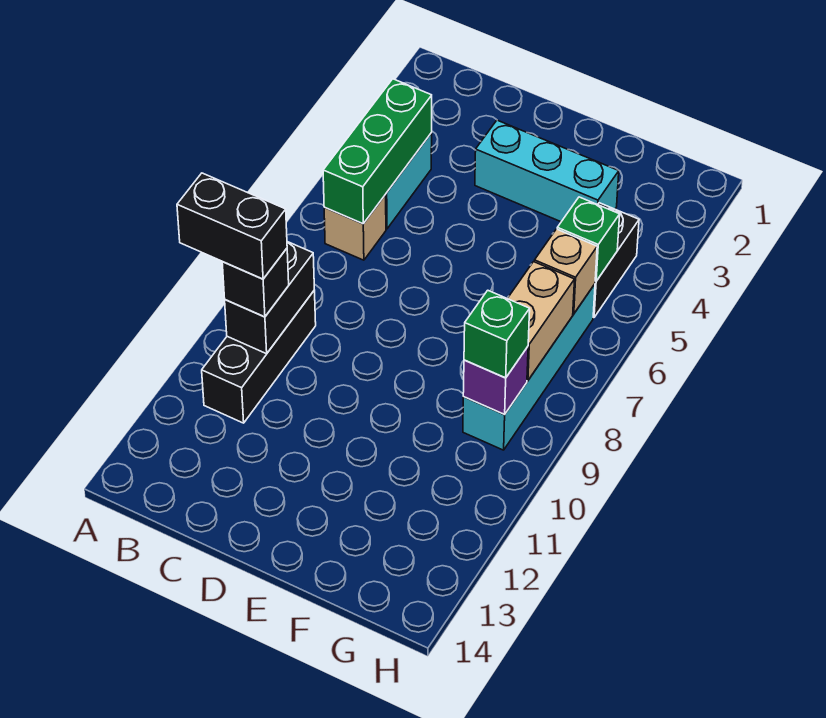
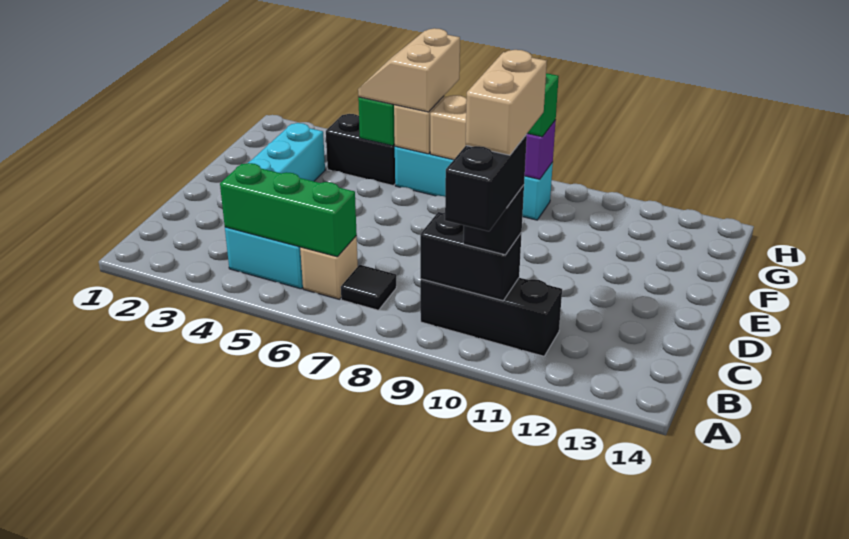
none -> black tile B7 level 1
none -> tan brick B10:C10 level 5
none -> tan slope G5:H6 level 3 top 6

